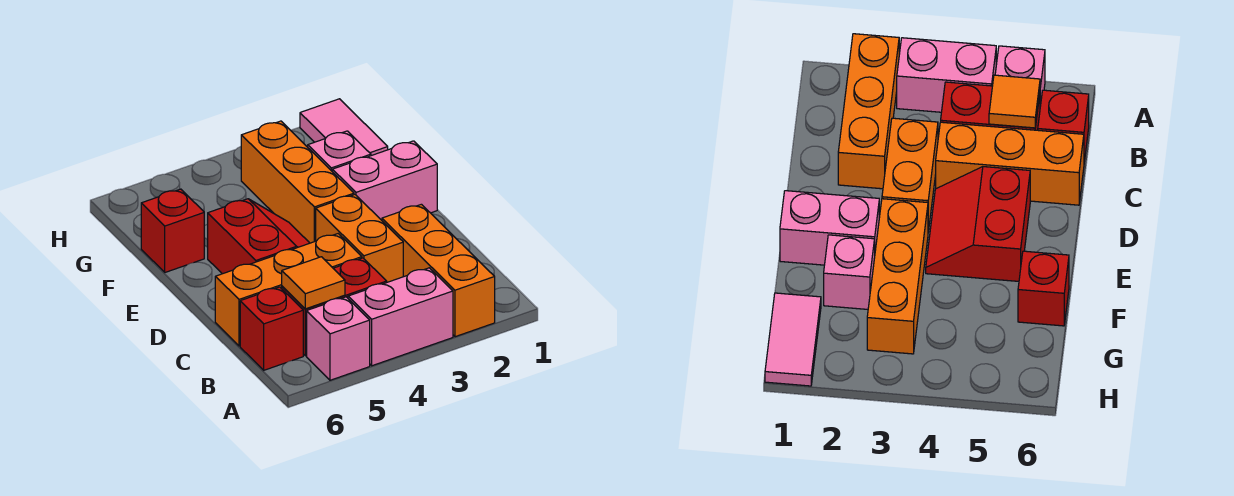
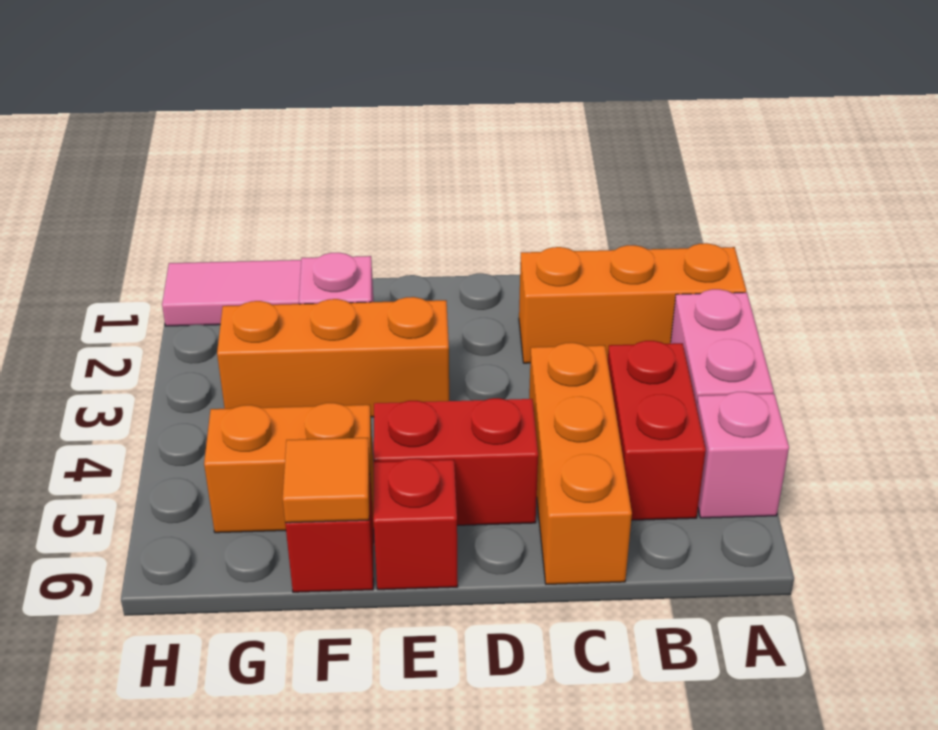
orange tile B5 level 2 -> orange tile F6 level 2
red brick B6 level 1 -> red brick E6 level 1
orange brick C3:D3 level 1 -> orange brick F5:G5 level 1
pink brick E1:E2 level 1 -> none

